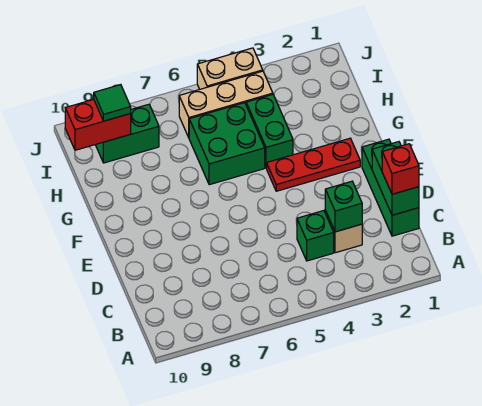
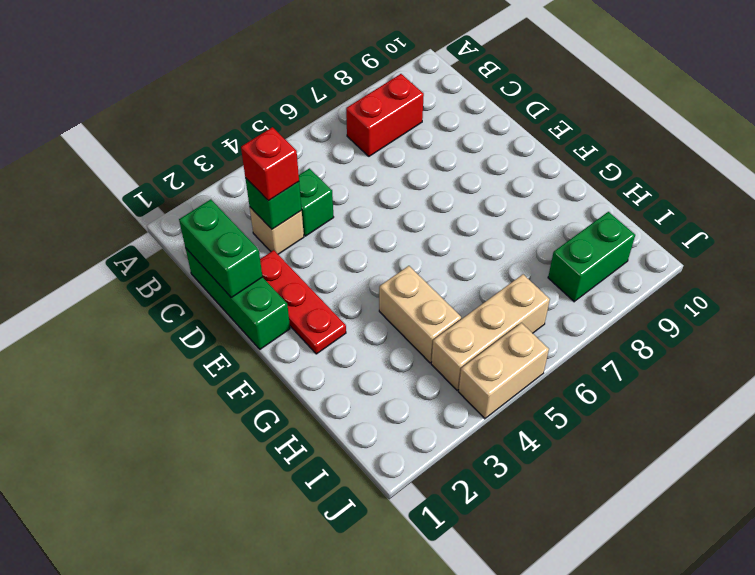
red brick C1 level 3 -> red brick C3 level 3
red plate F2:F4 level 1 -> red plate D2:F2 level 1
green brick G4:H4 level 1 -> tan brick G4:H4 level 1
green brick G5:H6 level 1 -> none
red brick I9:I10 level 2 -> red brick B7:B8 level 1
green tile I9 level 3 -> none

